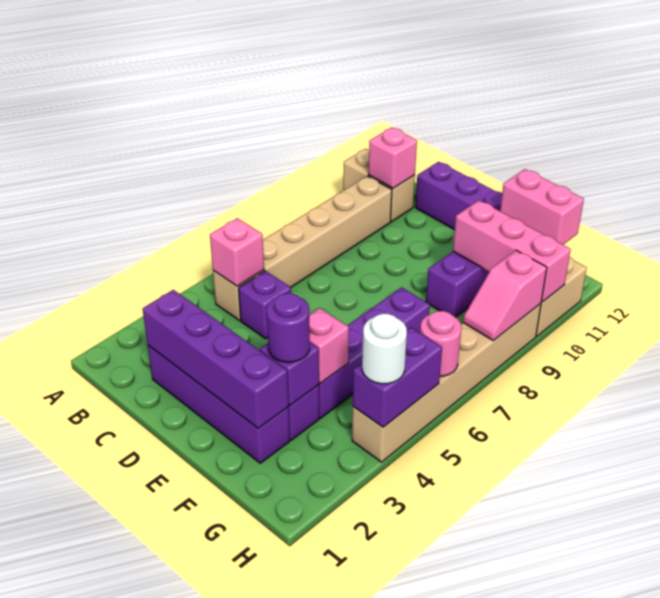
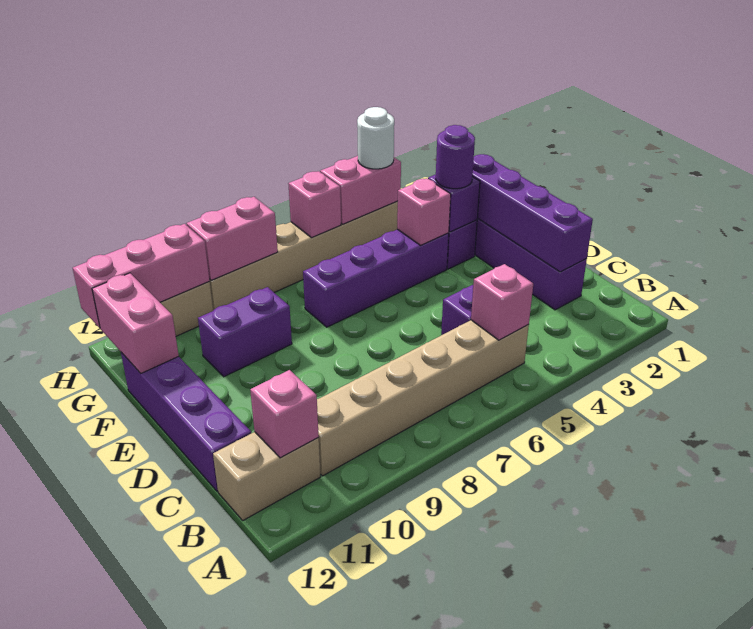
tan brick A11:B11 level 1 -> tan brick B11:B12 level 1
pink brick F10:H10 level 2 -> pink brick H10:H12 level 2
purple brick H4:H5 level 2 -> pink brick H4:H5 level 2
pink round brick H6 level 2 -> pink brick H6 level 2
pink slope H8:H9 level 2 top 9 -> pink brick H8:H9 level 2

